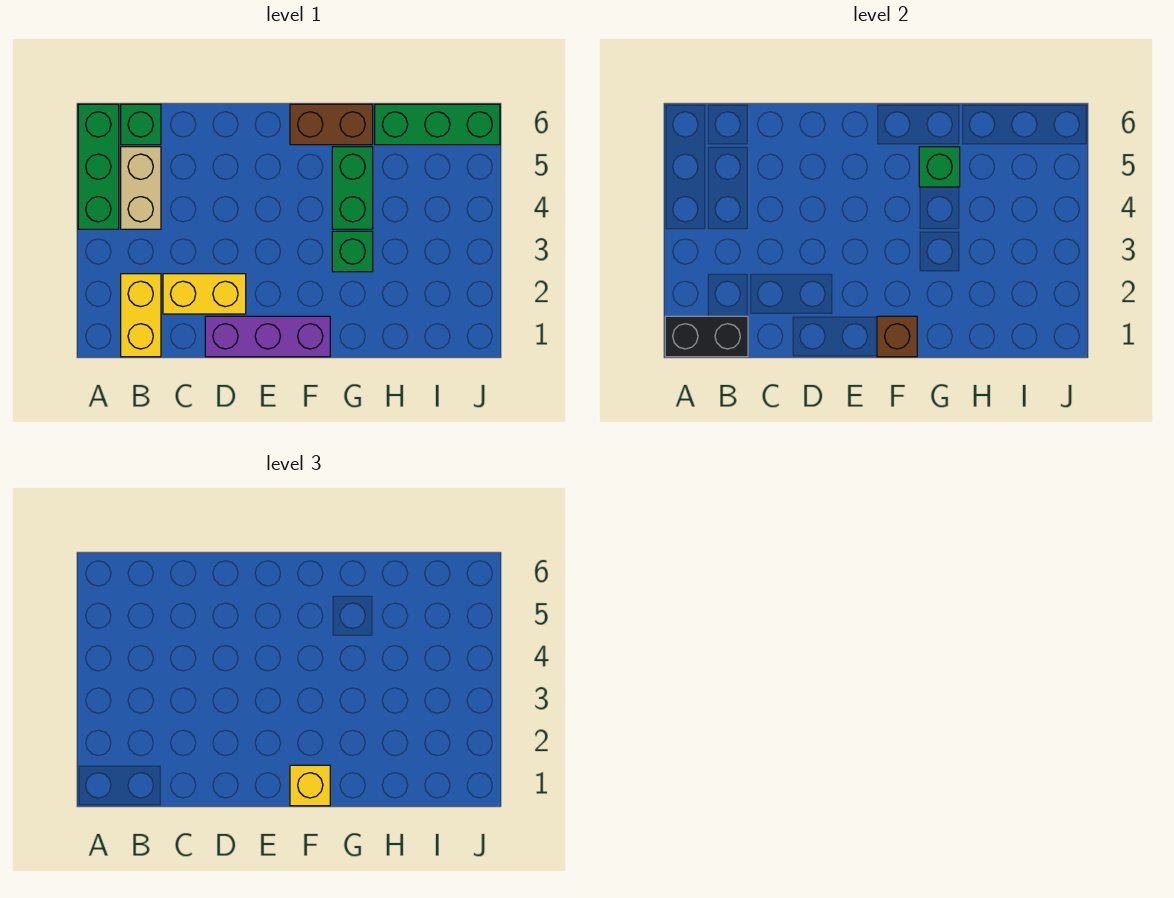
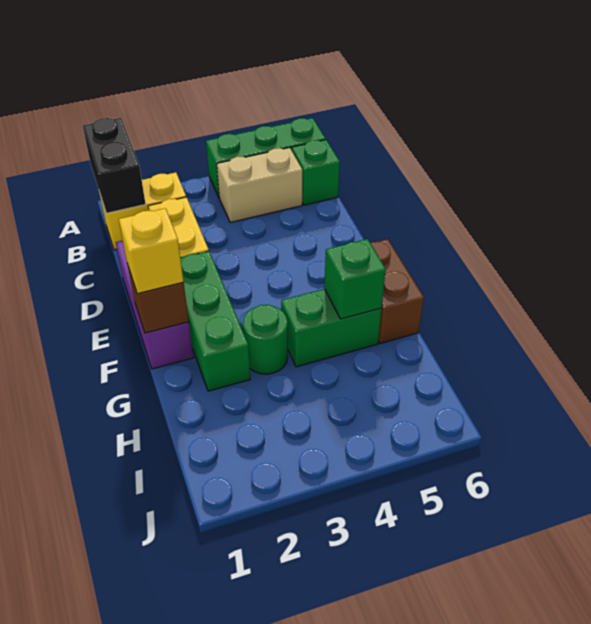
green brick G3 level 1 -> green round brick G3 level 1
green brick H6:J6 level 1 -> green brick E2:G2 level 1

